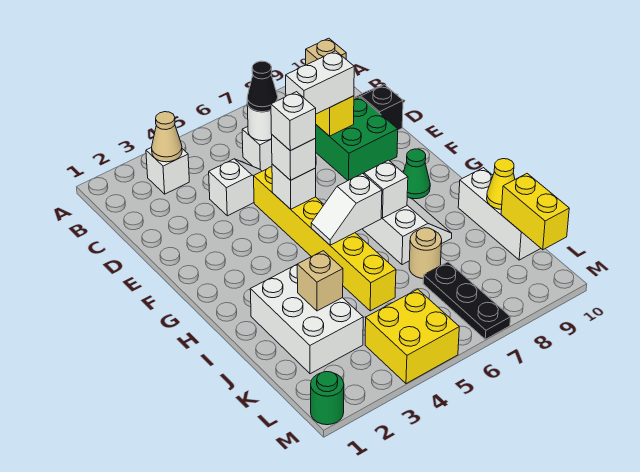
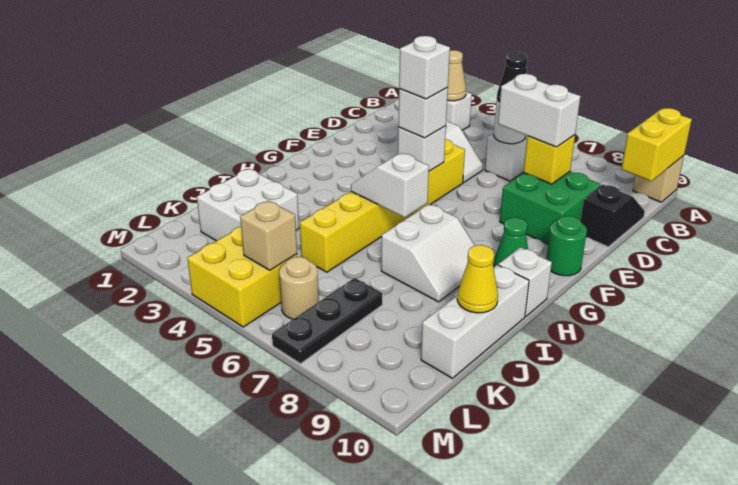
white brick H7 level 2 -> white brick H10 level 1
white brick I2:K3 level 1 -> white brick J2:K3 level 1
tan brick J3 level 2 -> tan brick L5 level 2
tan round brick J7 level 1 -> tan round brick L6 level 1
yellow brick K10:L10 level 2 -> yellow brick A10:B10 level 2
green round brick M1 level 1 -> green round brick F10 level 1

